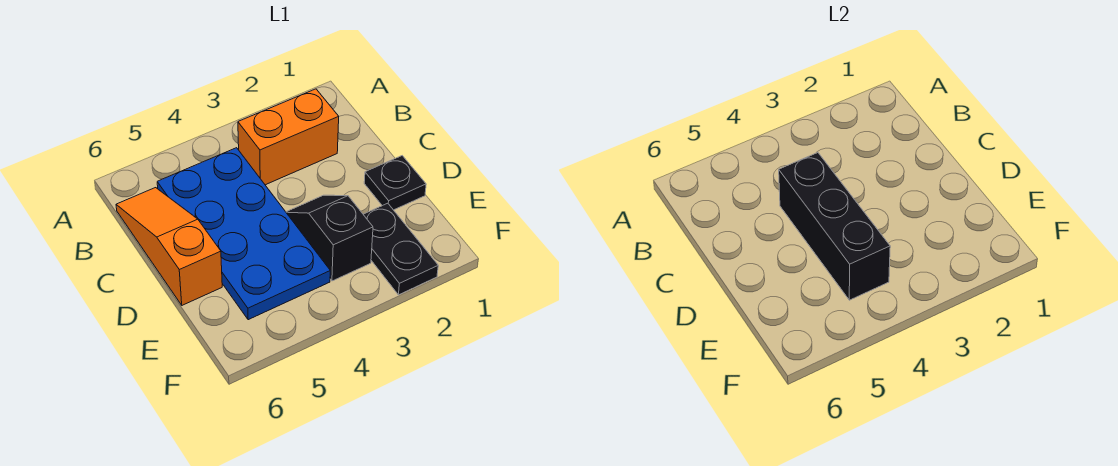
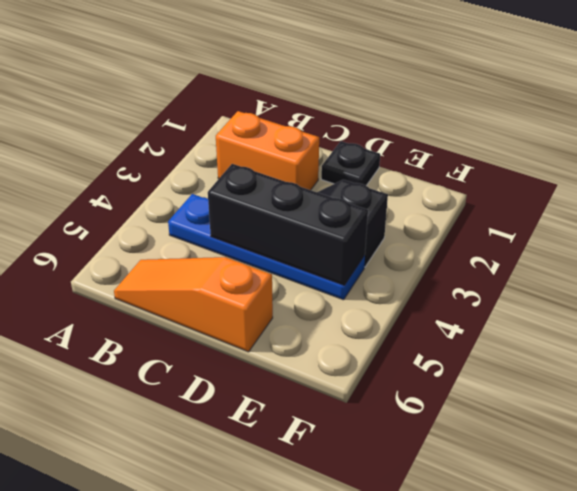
orange brick B2:B3 level 1 -> orange brick B2:C2 level 1
blue plate B4:E5 level 1 -> blue plate B4:E4 level 1
black plate E2:F2 level 1 -> none

